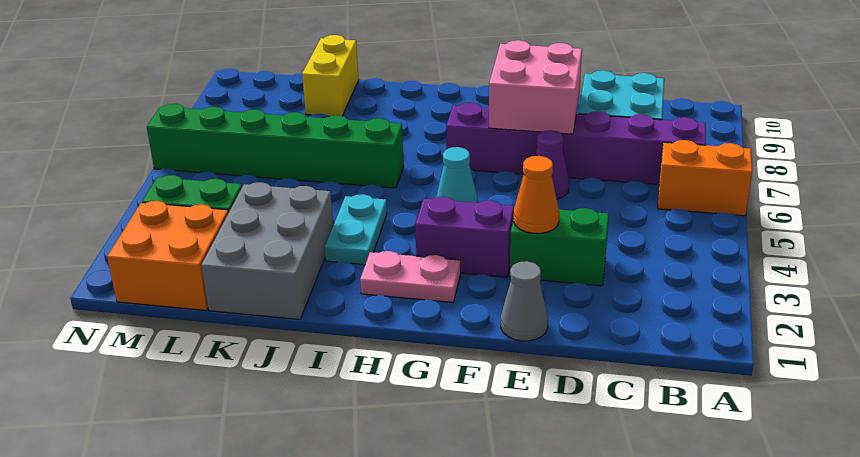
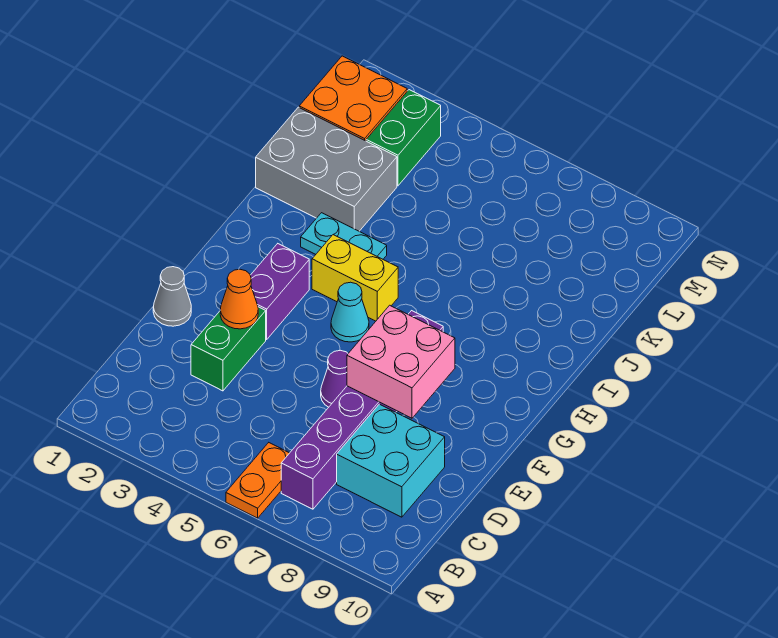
orange brick A6:B6 level 1 -> orange plate A6:B6 level 1
pink plate G2:H2 level 1 -> none
green brick I6:N6 level 1 -> none
yellow brick K9:K10 level 1 -> yellow brick H4:H5 level 1

